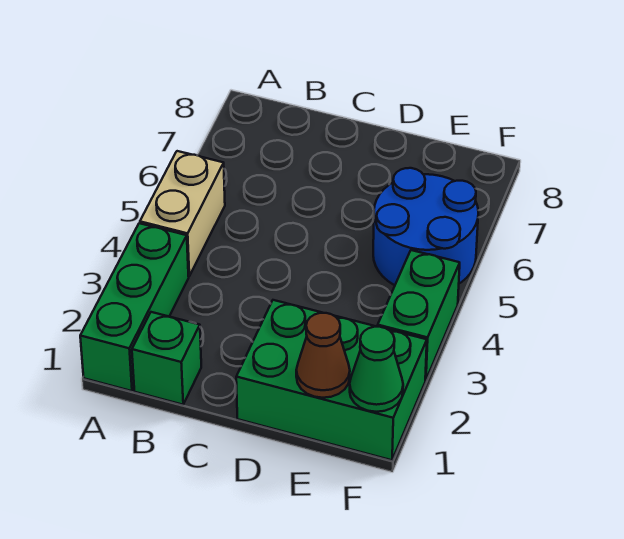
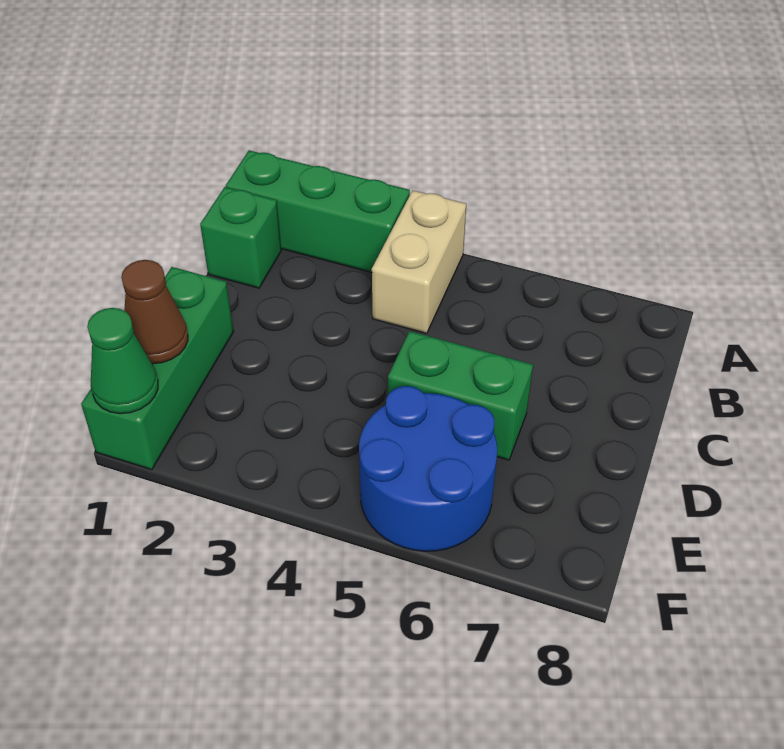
tan brick A4:A5 level 1 -> tan brick A4:B4 level 1
green brick D1:F2 level 1 -> green brick D1:F1 level 1
green brick F3:F4 level 1 -> green brick D5:D6 level 1

